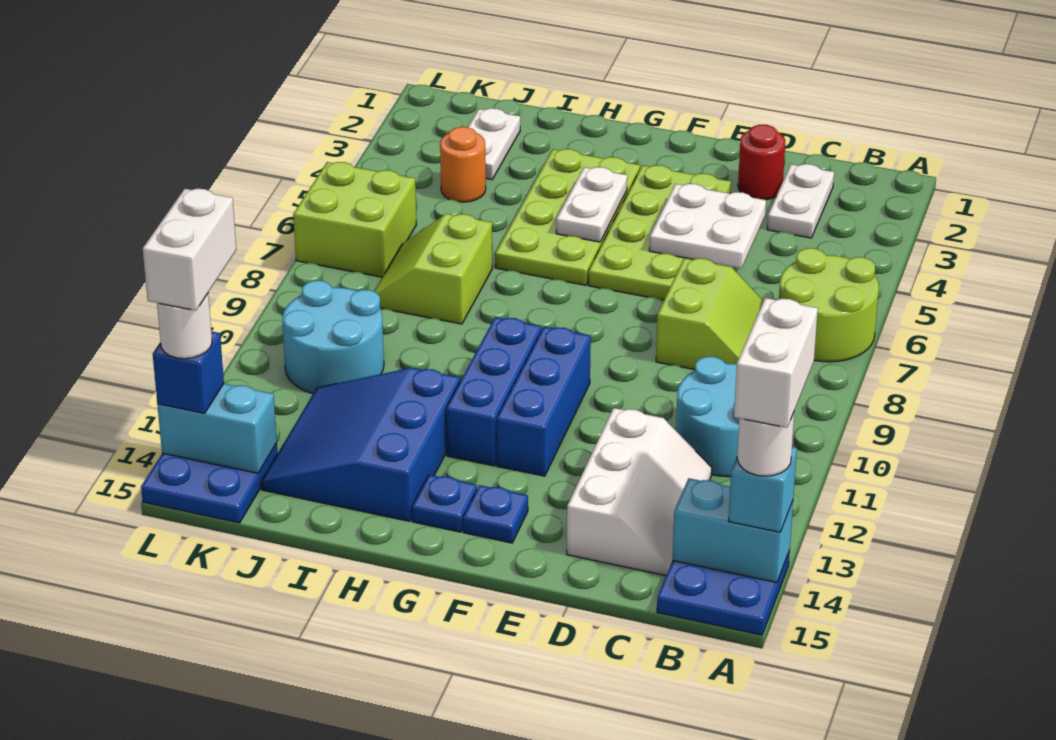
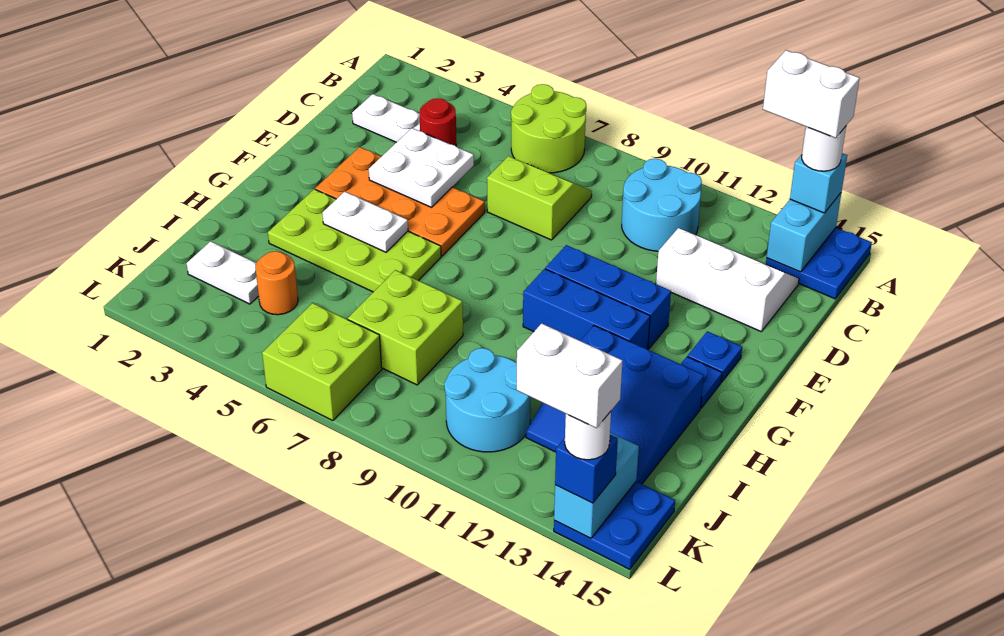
red round brick D2 level 1 -> red round brick C4 level 1
lime plate E3:F6 level 1 -> orange plate E3:F6 level 1
lime slope I7:J8 level 1 top I -> lime brick I7:J8 level 1

